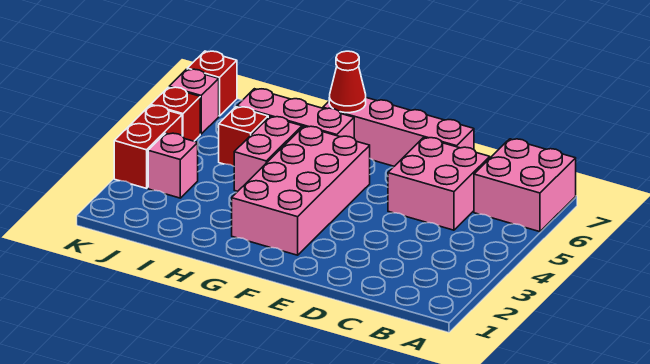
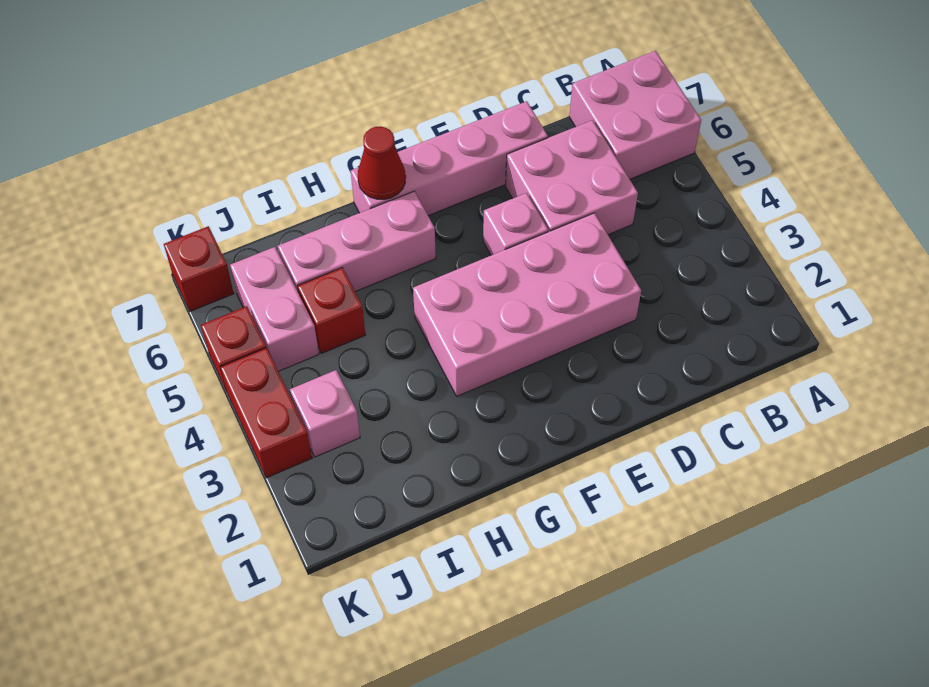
pink brick F2:G5 level 1 -> pink brick D3:G4 level 1
pink brick H4:H5 level 1 -> pink brick J5:J6 level 1
pink brick K6 level 1 -> pink brick E5 level 1

